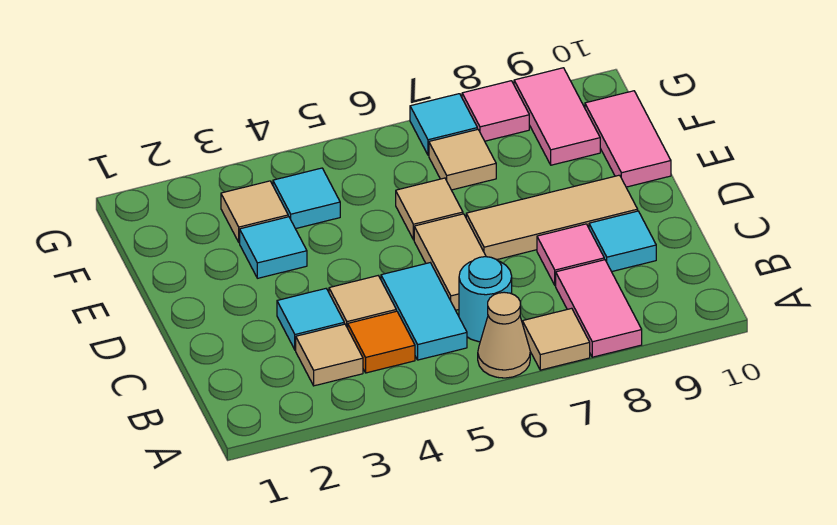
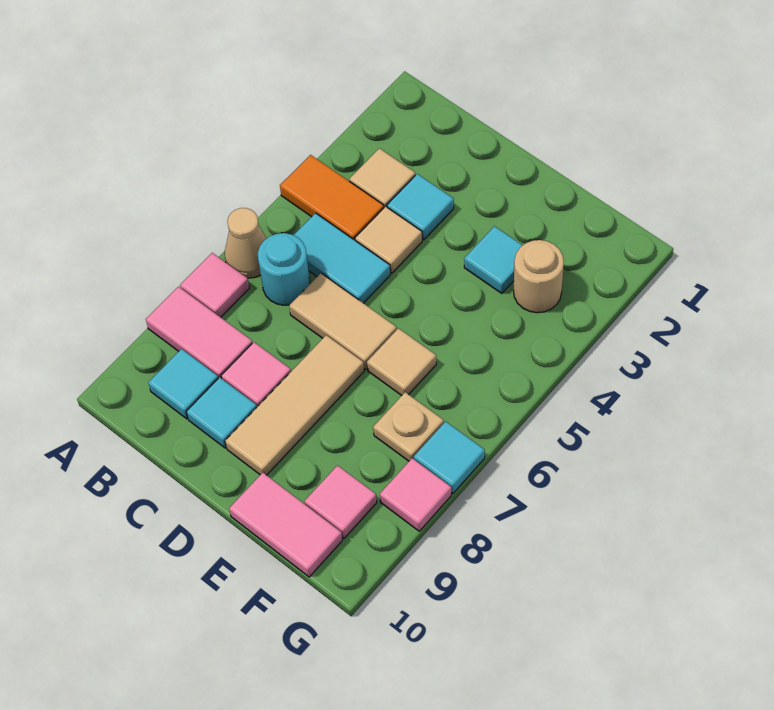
tan tile A7 level 1 -> pink tile A7 level 1
orange tile B4 level 1 -> orange tile A4:B4 level 1
tan tile F3 level 1 -> tan round brick F3 level 1
cyan tile F4 level 1 -> cyan tile B9 level 1
tan tile F7 level 1 -> tan plate F7 level 1
pink tile F9:G9 level 1 -> pink tile F9 level 1

